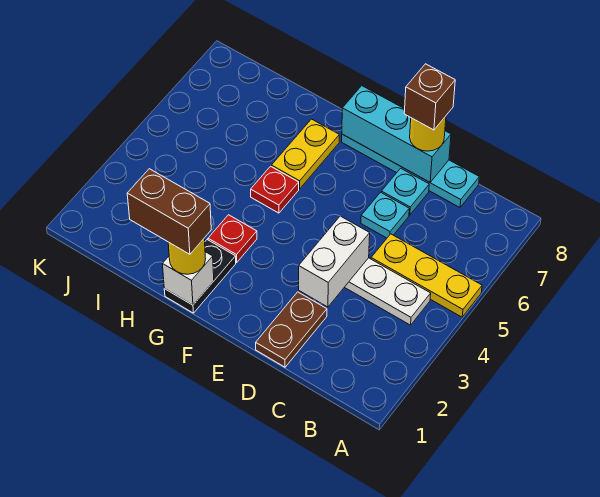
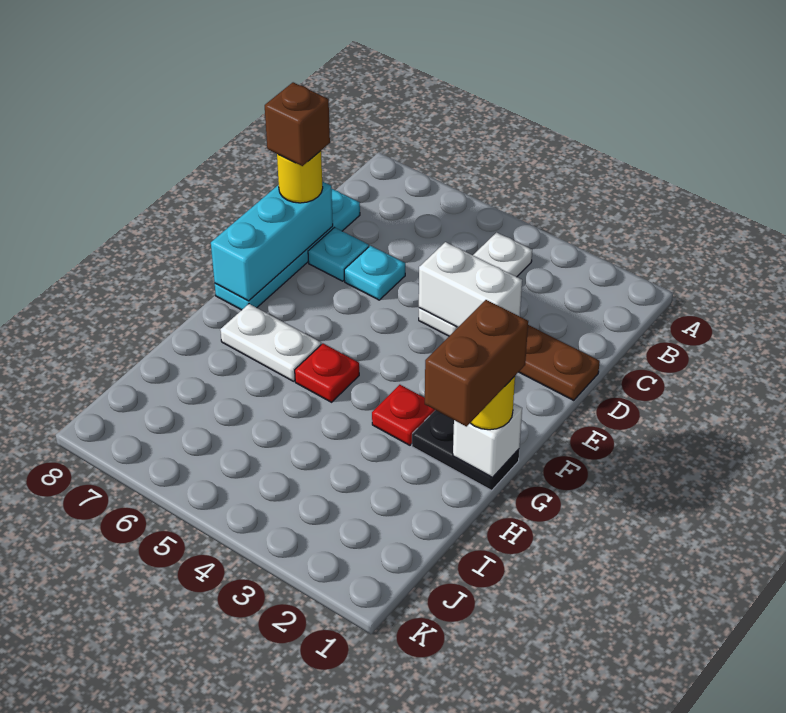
yellow plate A5:C5 level 1 -> none
yellow plate G6:G7 level 1 -> white plate G6:G7 level 1

